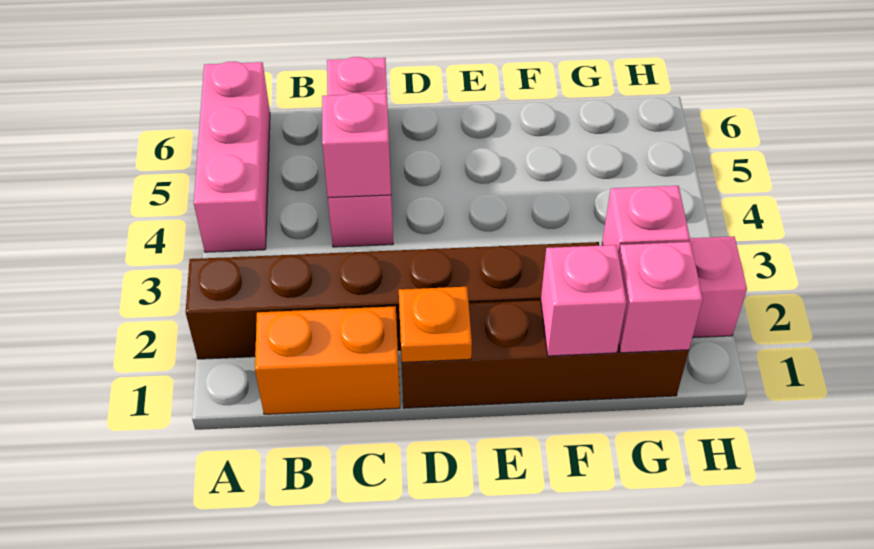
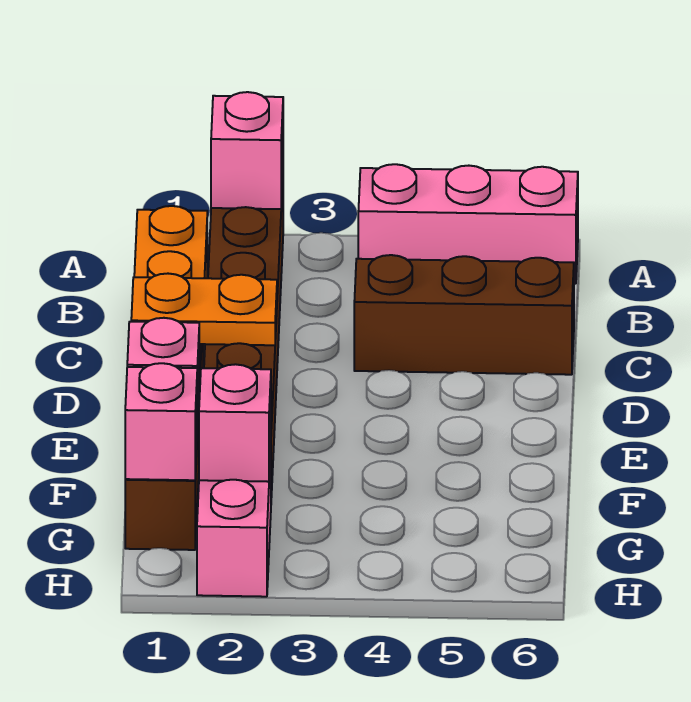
pink brick C4:C6 level 1 -> brown brick C4:C6 level 1
pink brick C4 level 2 -> pink brick A2 level 2
orange plate D1 level 2 -> orange plate D1:D2 level 2

